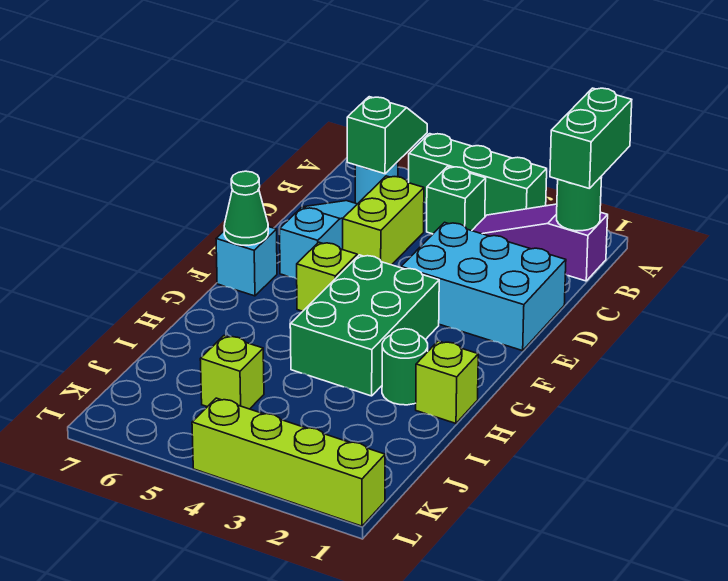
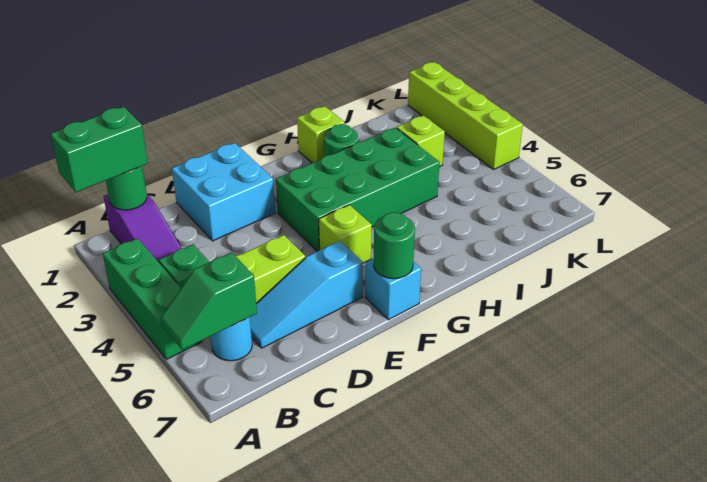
cyan brick D1:E3 level 1 -> cyan brick D1:E2 level 1
green brick F3:H4 level 1 -> green brick F3:I4 level 1
green cone F7 level 2 -> green round brick F7 level 2
lime brick J5 level 1 -> lime brick J3 level 1

